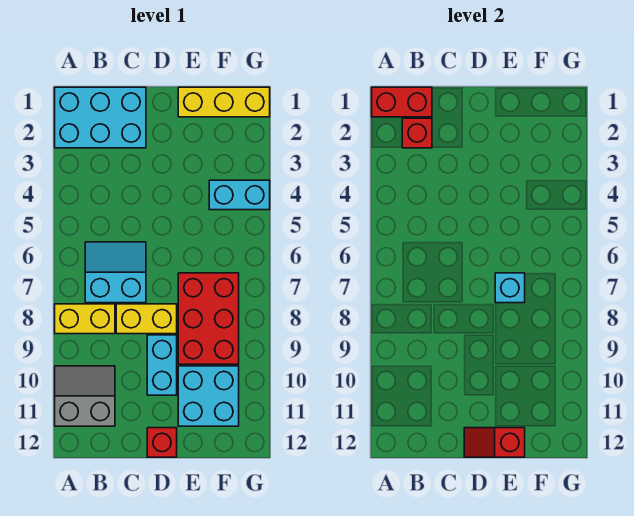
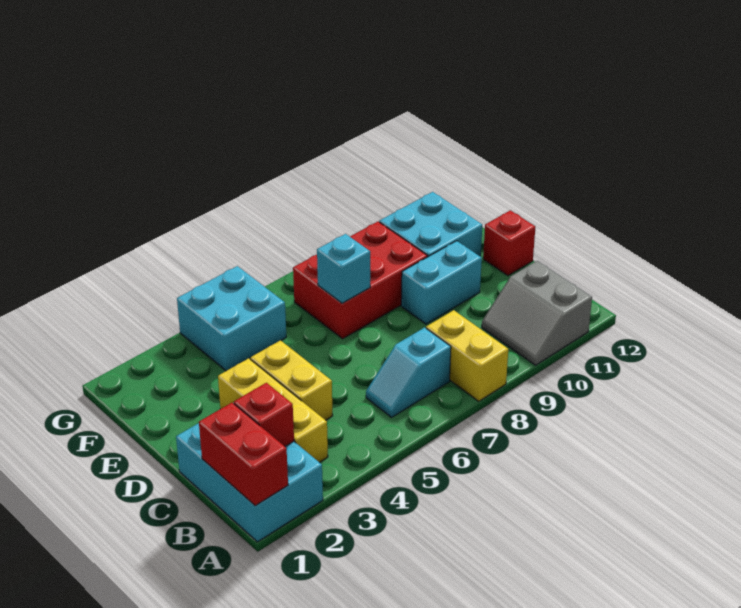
cyan slope B6:C7 level 1 top 7 -> cyan slope B6:B7 level 1 top 7
yellow brick C8:D8 level 1 -> yellow brick C4:D4 level 1
red slope D12:E12 level 2 top E -> none
yellow brick E1:G1 level 1 -> yellow brick B3:D3 level 1
cyan brick F4:G4 level 1 -> cyan brick F4:G5 level 1

